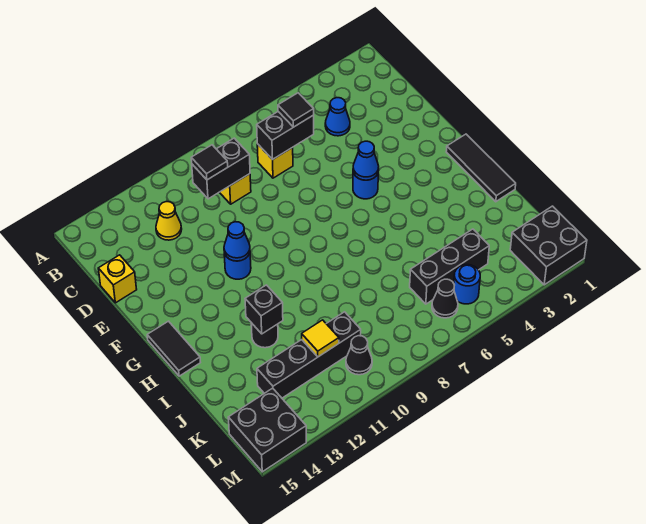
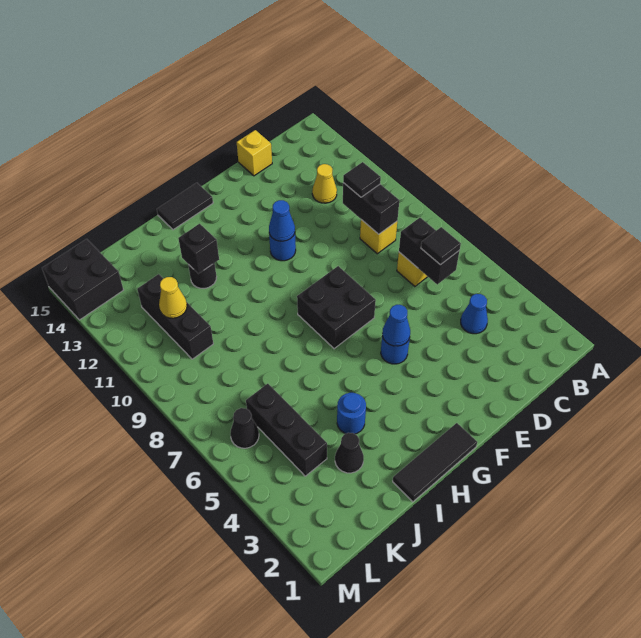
black brick K10:K13 level 1 -> black brick K10:K12 level 1
yellow tile K11 level 2 -> yellow cone K11 level 2
black brick L1:M2 level 1 -> black brick F7:G8 level 1
blue round brick L5 level 1 -> blue round brick I4 level 1
black cone L10 level 1 -> black cone J3 level 1

